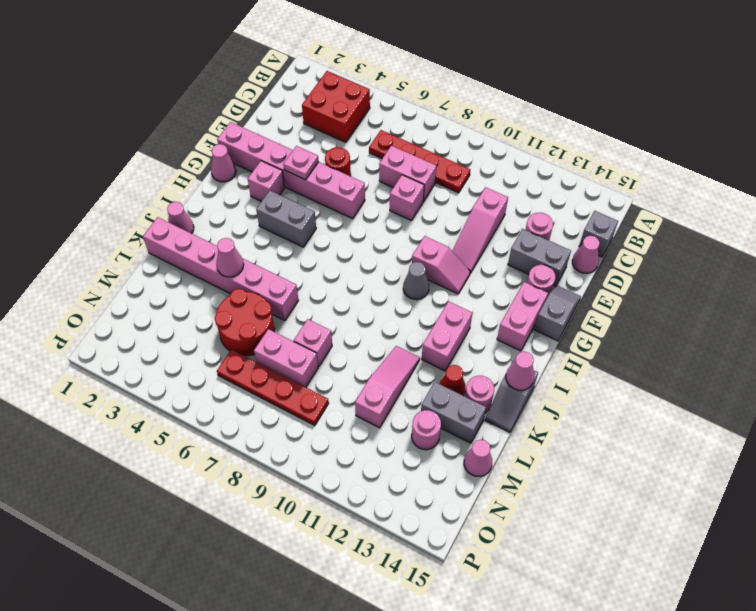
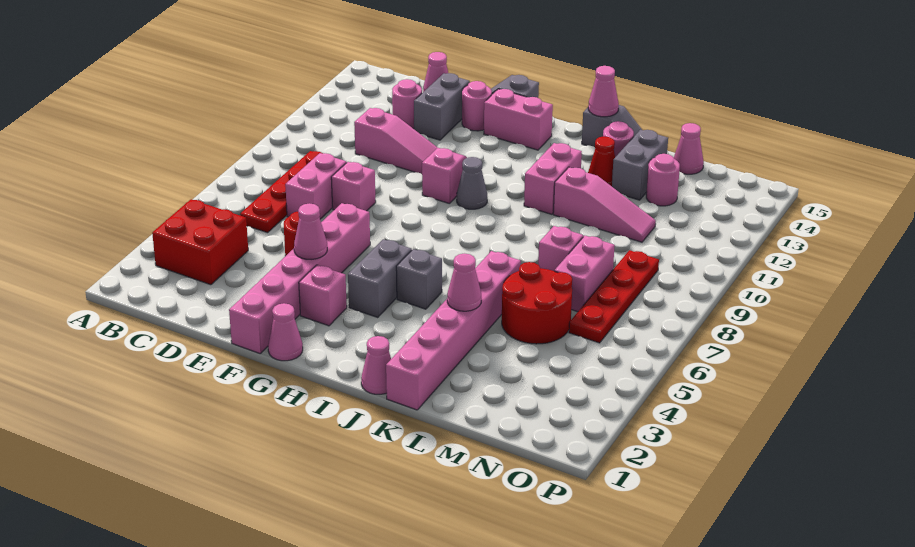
grey brick C15 level 1 -> grey brick I5 level 1
pink plate F4 level 2 -> pink cone F4 level 2
pink brick I12:J12 level 1 -> pink brick J11:J12 level 1
pink slope K11:M11 level 1 top M -> pink slope K11:M11 level 1 top K

